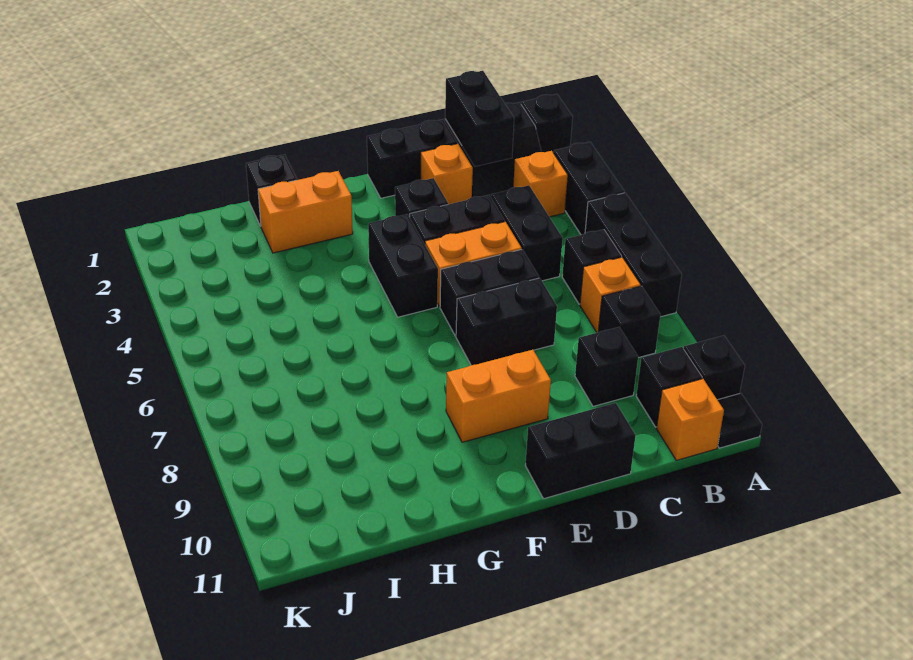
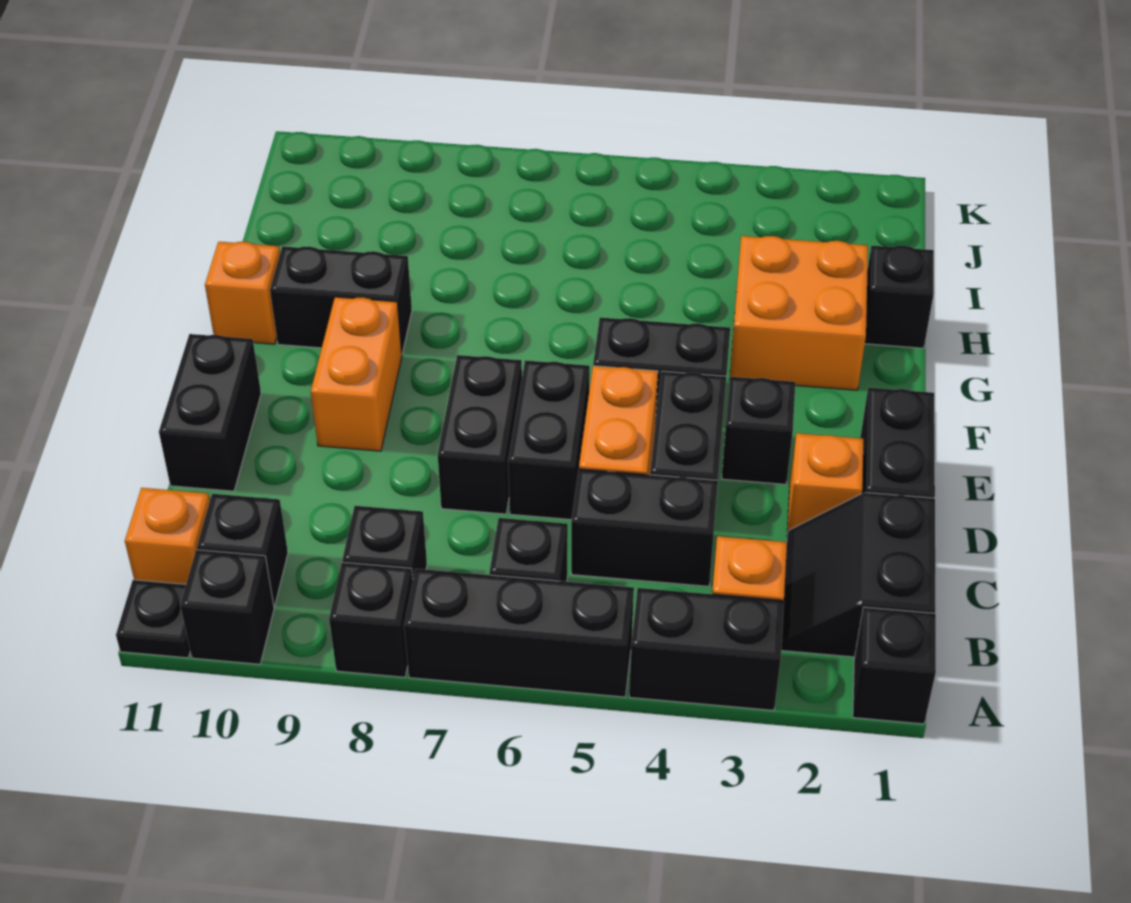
orange brick B7 level 1 -> orange brick G11 level 1
black brick C1:C2 level 2 -> black brick G9:G10 level 1
black brick C9 level 1 -> black brick A8 level 1
orange brick G2:H2 level 1 -> orange brick G2:H3 level 1

